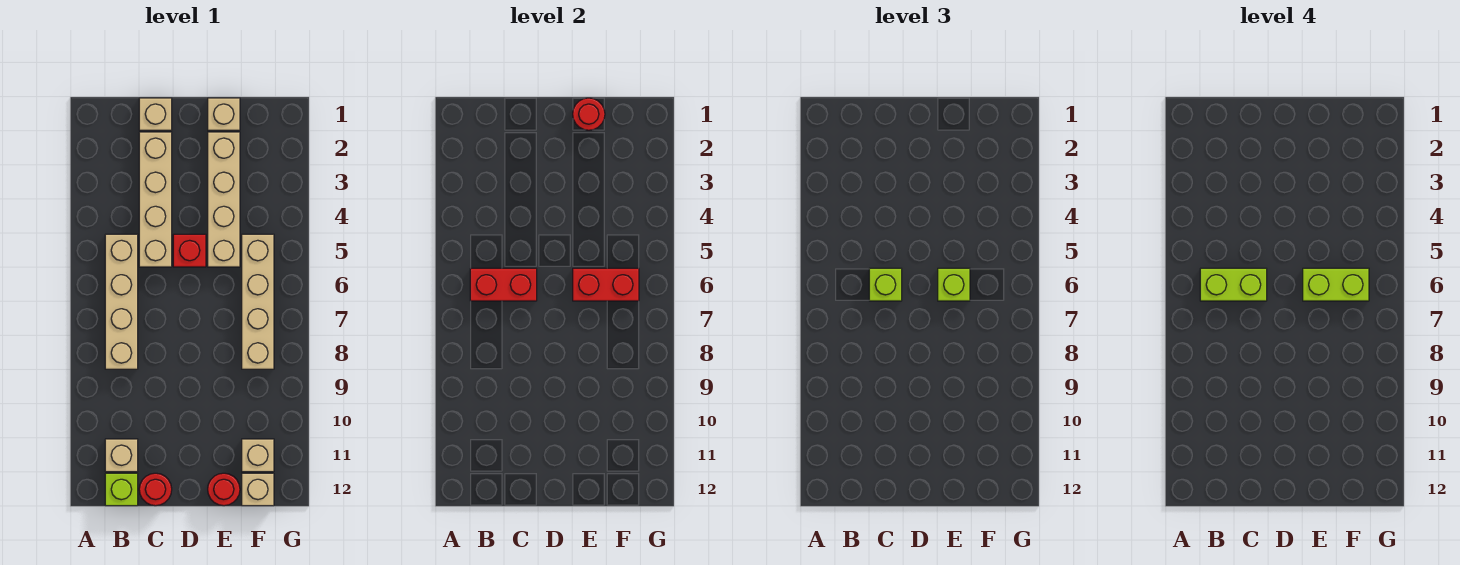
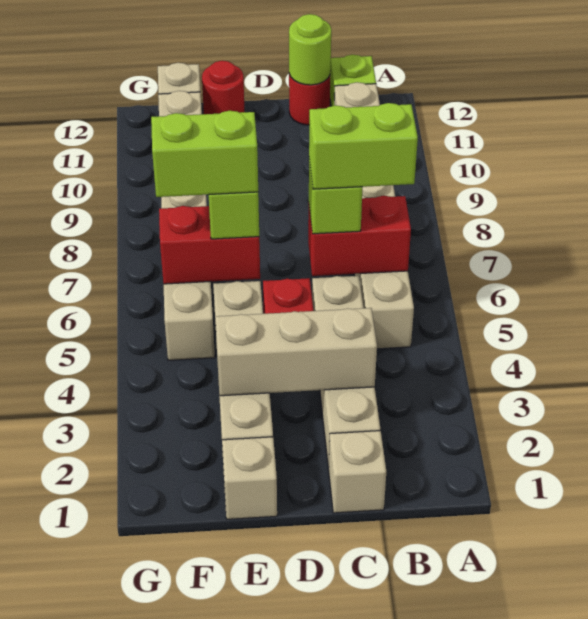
none -> tan brick C3:E3 level 2
none -> lime round brick C12 level 2
red round brick E1 level 2 -> none

